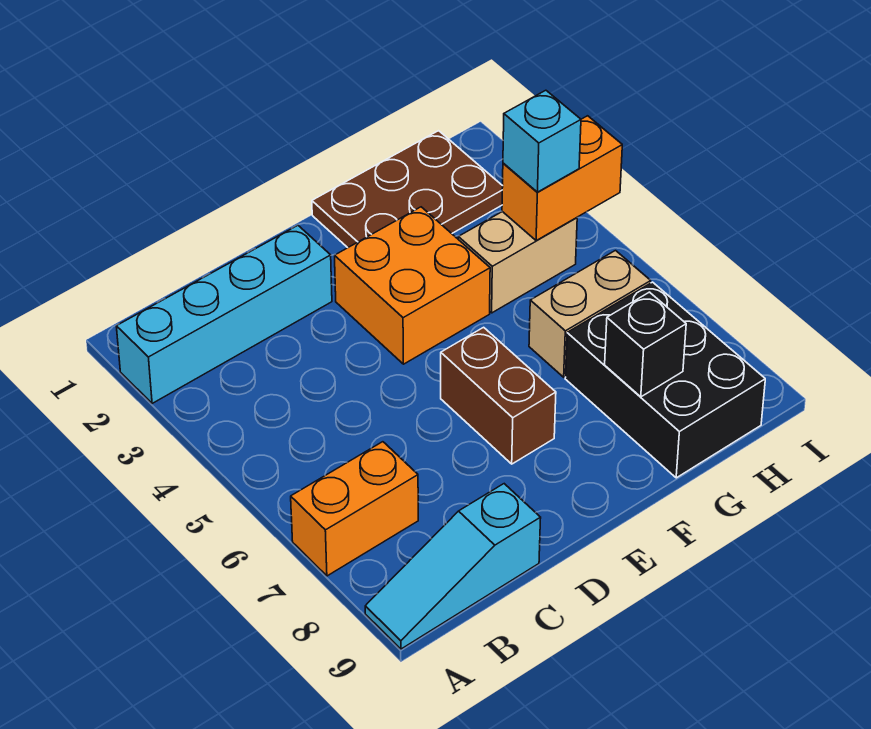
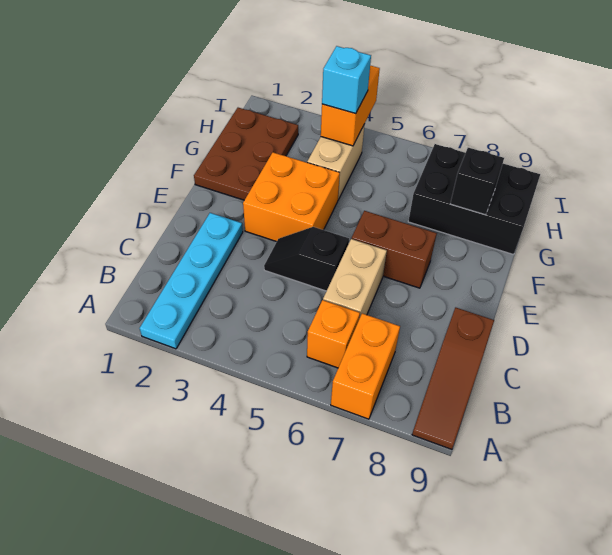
cyan brick A2:D2 level 1 -> cyan plate A2:D2 level 1
cyan slope A9:C9 level 1 top C -> brown slope A9:C9 level 1 top C
none -> orange brick B6 level 1
none -> black slope D4:D5 level 1 top 5
tan brick G6:H6 level 1 -> tan brick C6:D6 level 1

